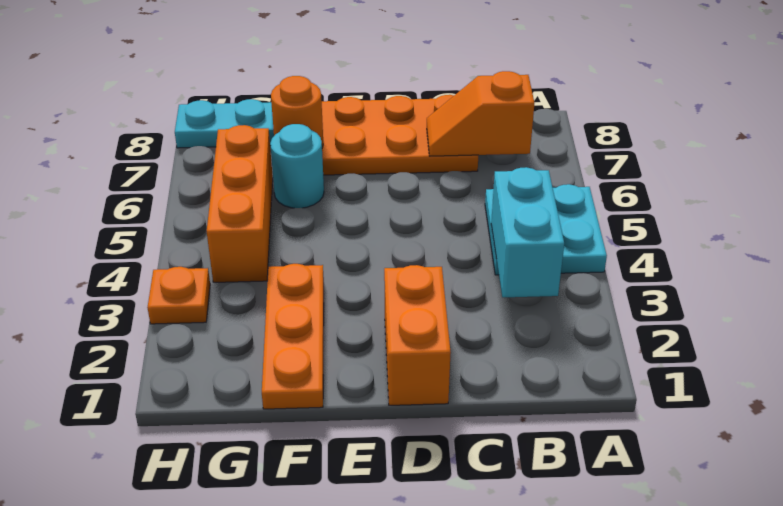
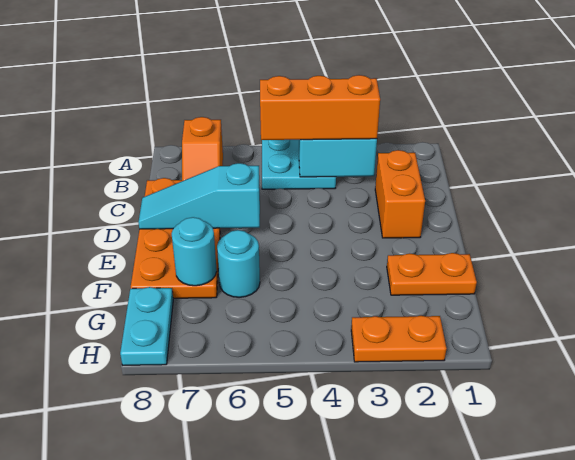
orange brick D1:D2 level 1 -> orange brick C2:D2 level 1
none -> cyan slope D6:D8 level 2 top 6
orange plate F1:F3 level 1 -> orange plate F1:F2 level 1
orange round brick F7 level 2 -> cyan round brick F7 level 2
orange brick G4:G6 level 1 -> orange brick B3:B5 level 3
orange plate H3 level 1 -> orange plate H2:H3 level 1

